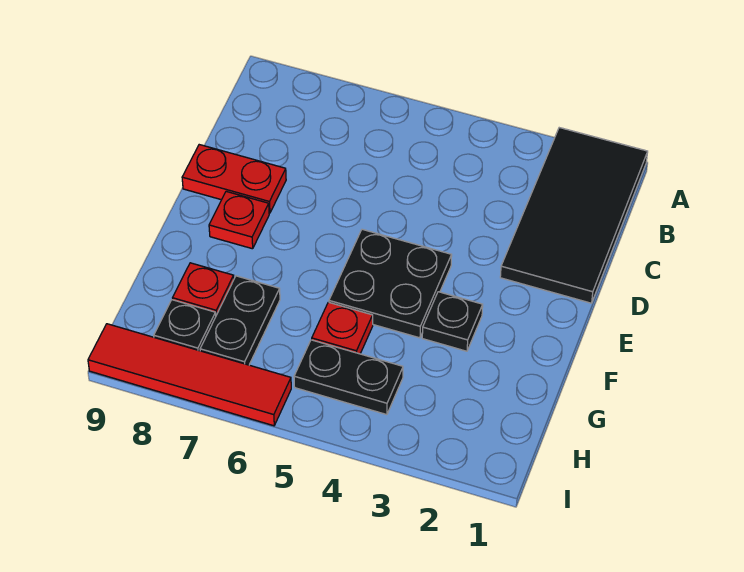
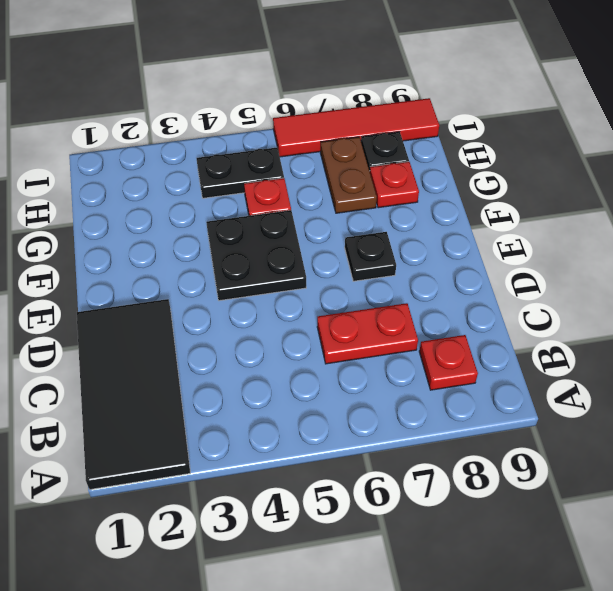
red plate D8:D9 level 1 -> red plate C6:C7 level 1
red plate E8 level 1 -> red plate B8 level 1
black plate F3 level 1 -> black plate E7 level 1
black plate G7:H7 level 1 -> brown plate G7:H7 level 1

